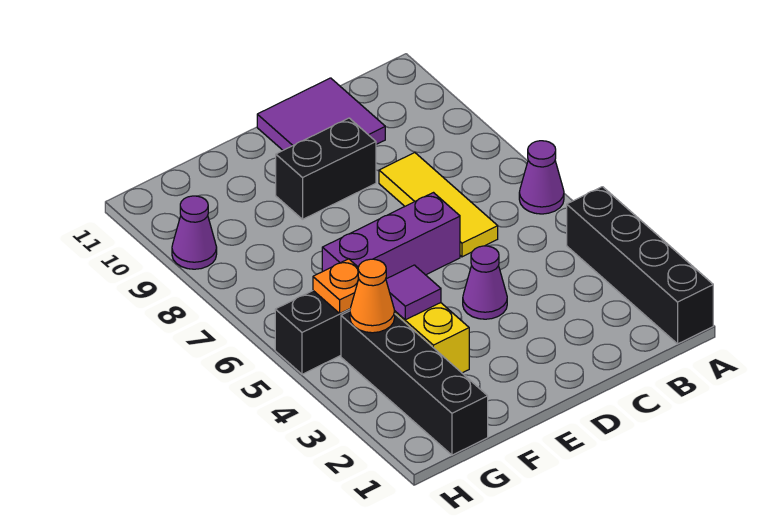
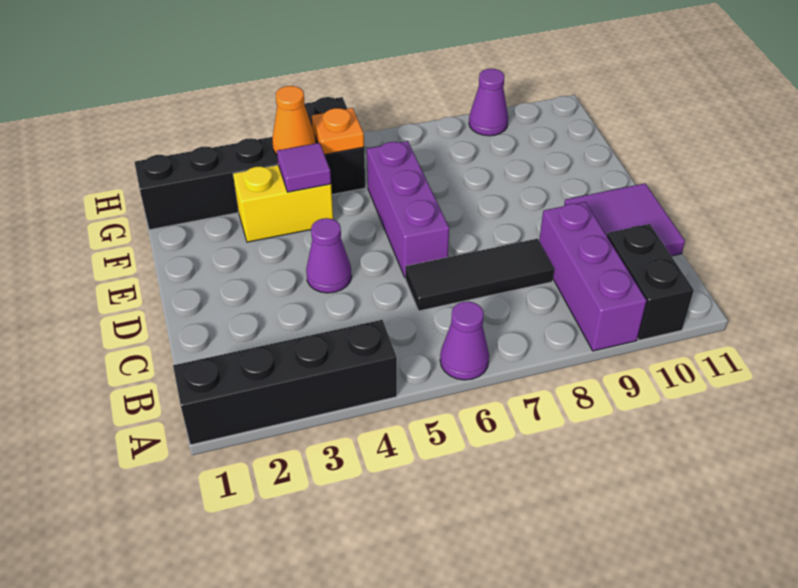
none -> purple brick A9:C9 level 1
yellow tile C6:C8 level 1 -> black tile C6:C8 level 1
black brick D9:E9 level 1 -> black brick A10:B10 level 1

